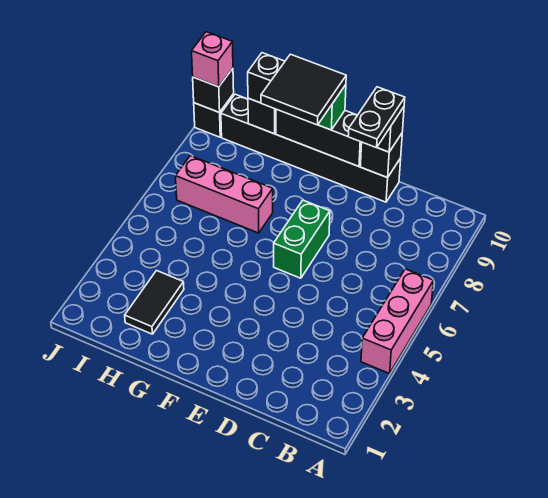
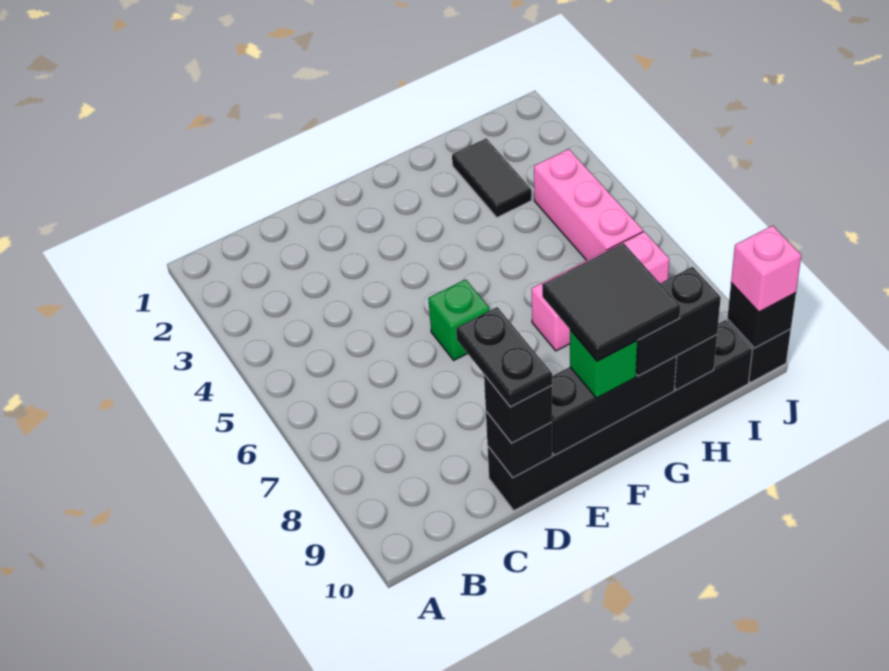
pink brick A4:A6 level 1 -> pink brick I4:I6 level 1
green brick E6:E7 level 1 -> green brick E6 level 1

